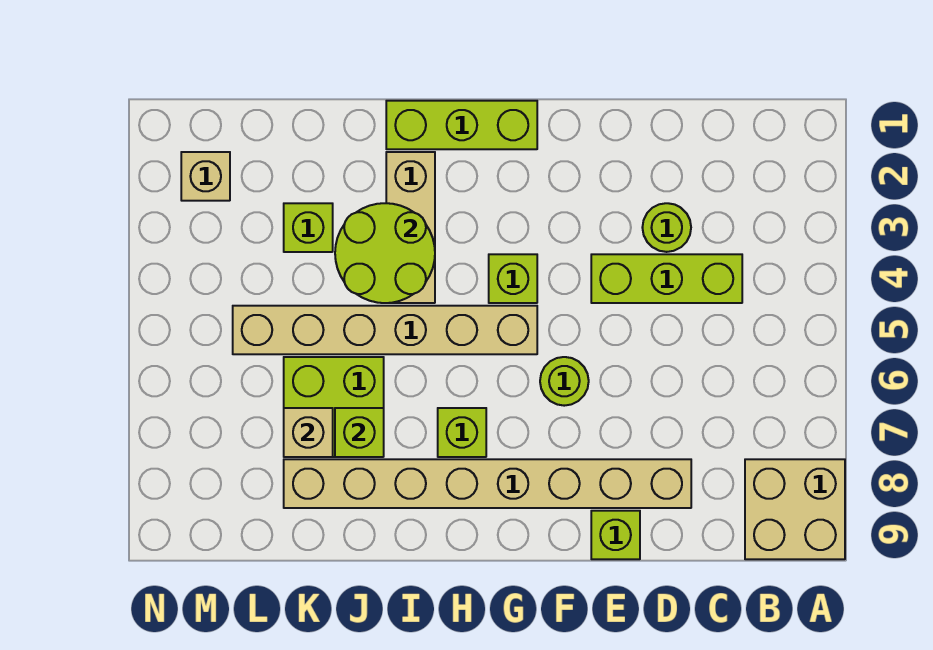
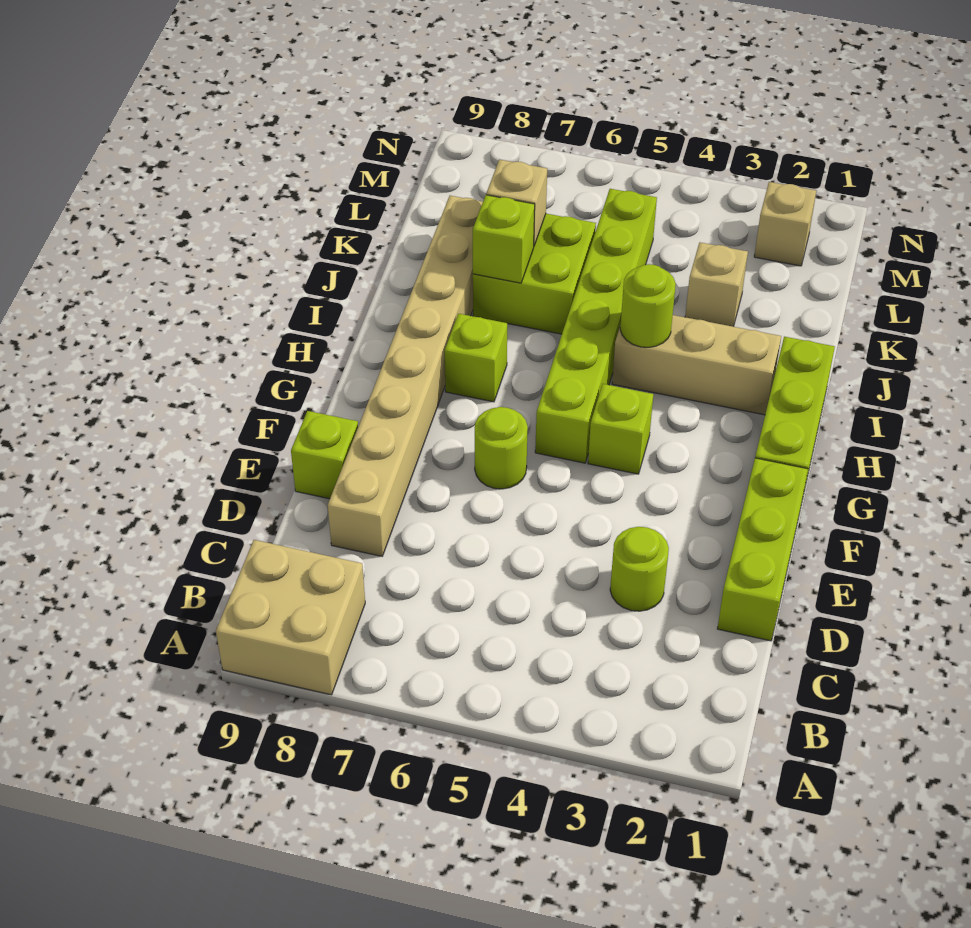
lime brick C4:E4 level 1 -> lime brick D1:F1 level 1
tan brick G5:L5 level 1 -> lime brick G5:L5 level 1
lime round brick I3:J4 level 2 -> lime round brick I4 level 2
lime brick K3 level 1 -> tan brick K3 level 1

